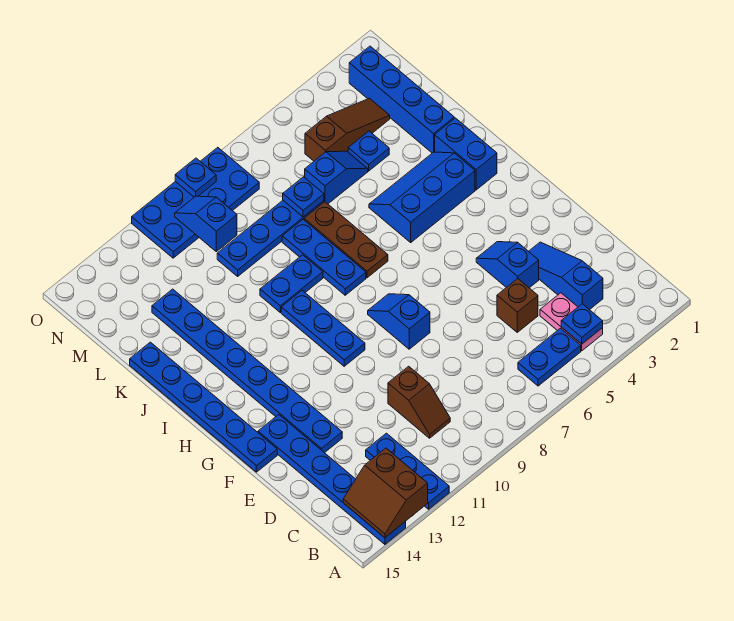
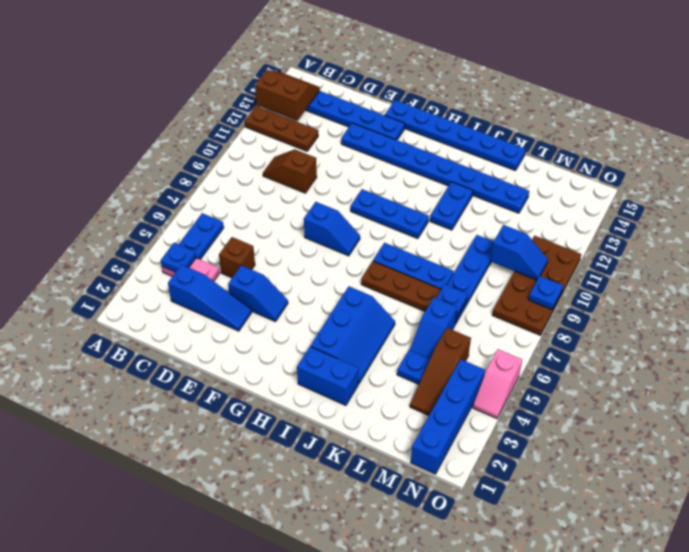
blue plate A12:C12 level 1 -> brown plate A12:C12 level 1
blue plate J9:J10 level 1 -> blue plate J11:J12 level 1
blue brick K2:N2 level 1 -> blue brick N1:N4 level 1
blue plate N8:O11 level 1 -> brown plate N8:O11 level 1
none -> pink slope O4:O5 level 1 top 5

